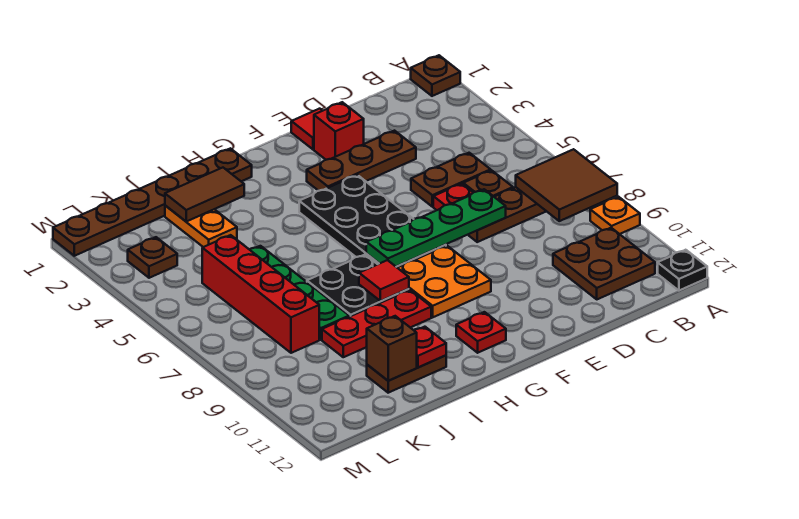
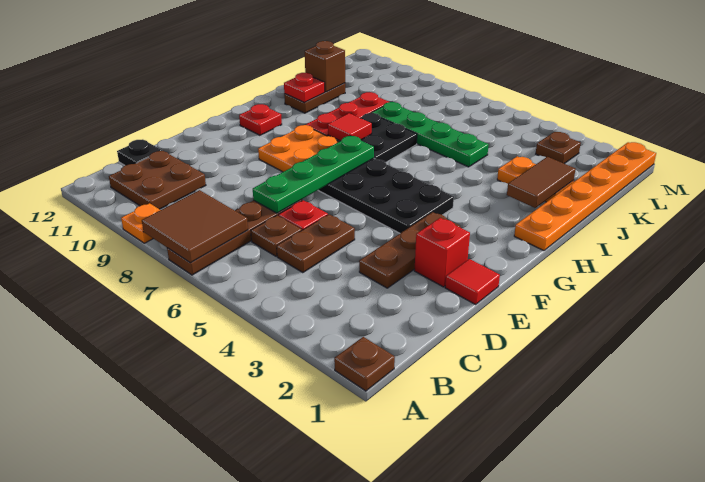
black plate A12 level 1 -> black plate C12 level 1
brown plate H1:M1 level 1 -> orange plate H1:M1 level 1
red brick K5:K8 level 1 -> none

